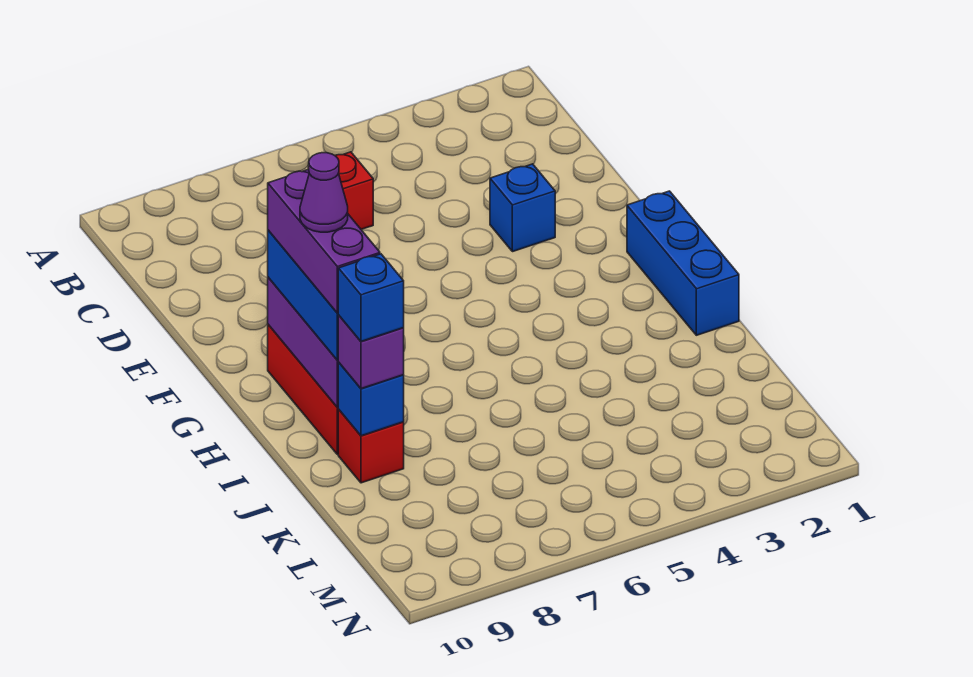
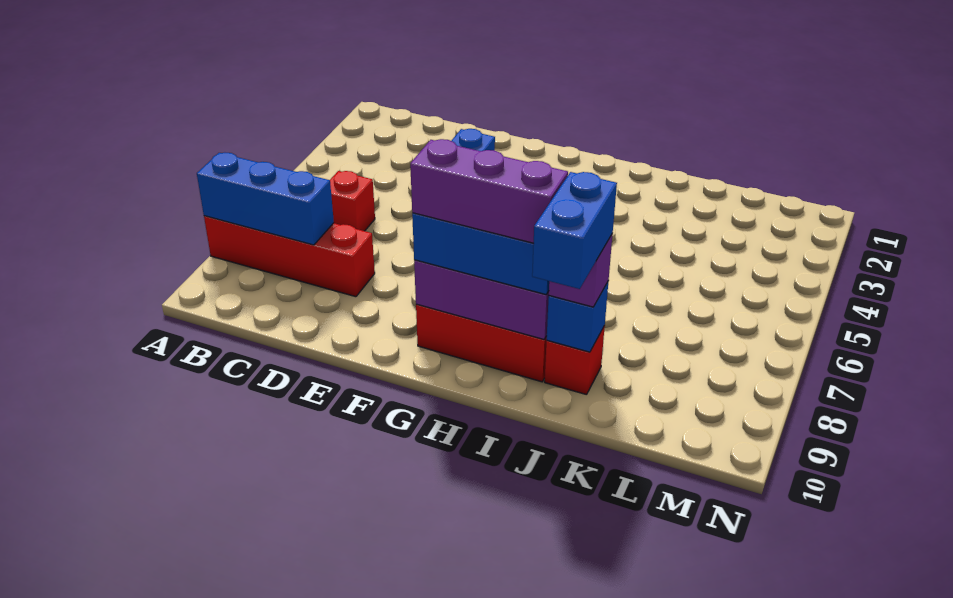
none -> red brick A8:D8 level 1
blue brick G1:I1 level 1 -> blue brick A8:C8 level 2
purple cone H9 level 5 -> none
blue brick J9 level 4 -> blue brick J9:J10 level 4

